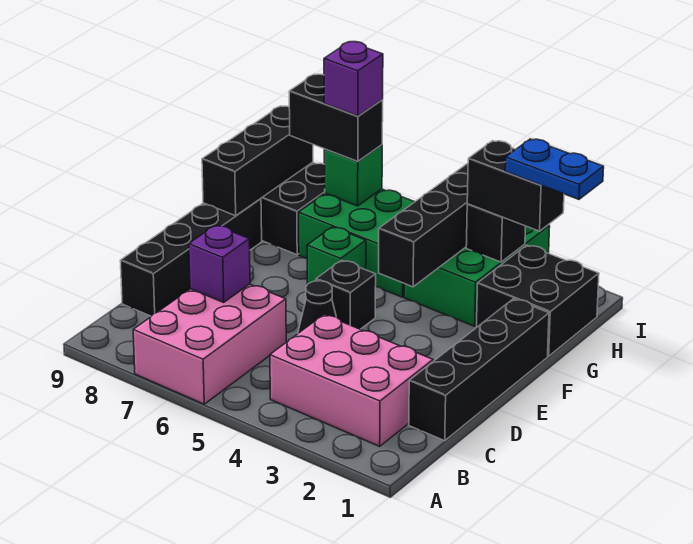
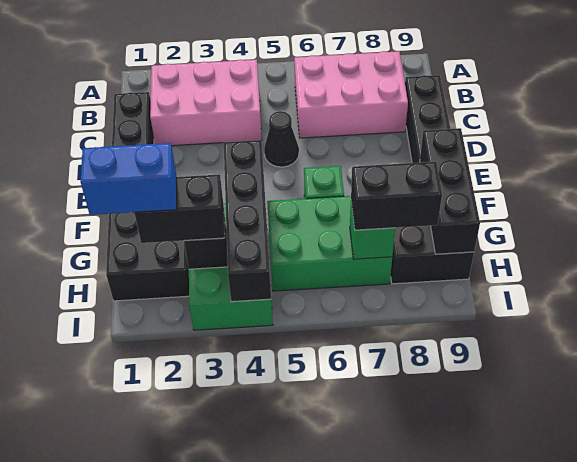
pink brick A6:C7 level 1 -> pink brick B6:C8 level 1
purple brick C7 level 2 -> none
black brick E5 level 1 -> none
blue plate H1:H2 level 4 -> blue brick H1:H2 level 4
purple brick H7 level 4 -> none

